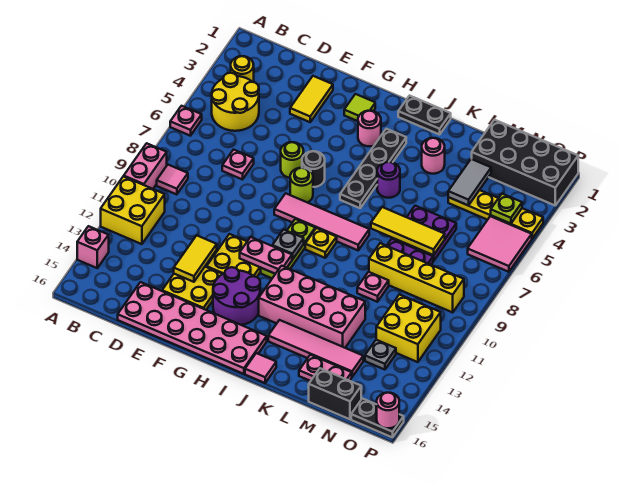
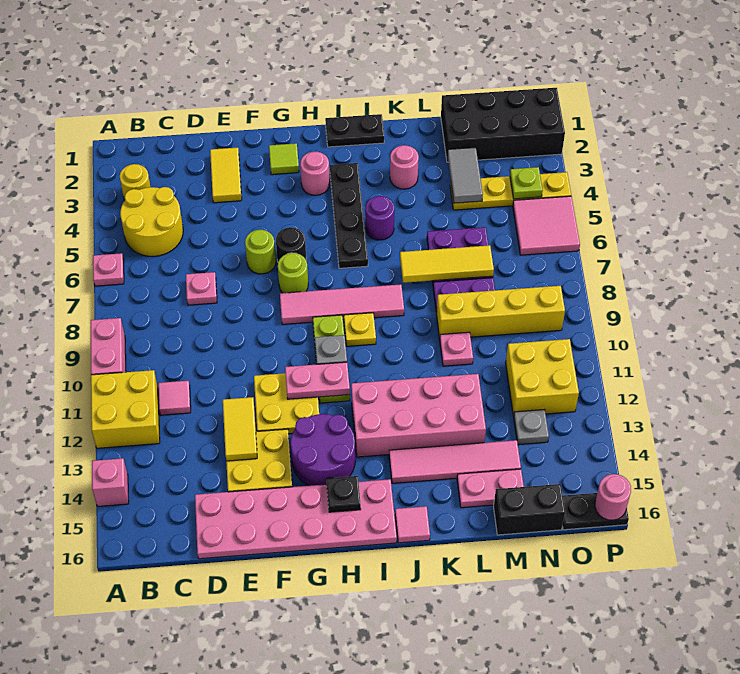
pink tile B9 level 1 -> pink tile C11 level 1
none -> black plate H15 level 2

